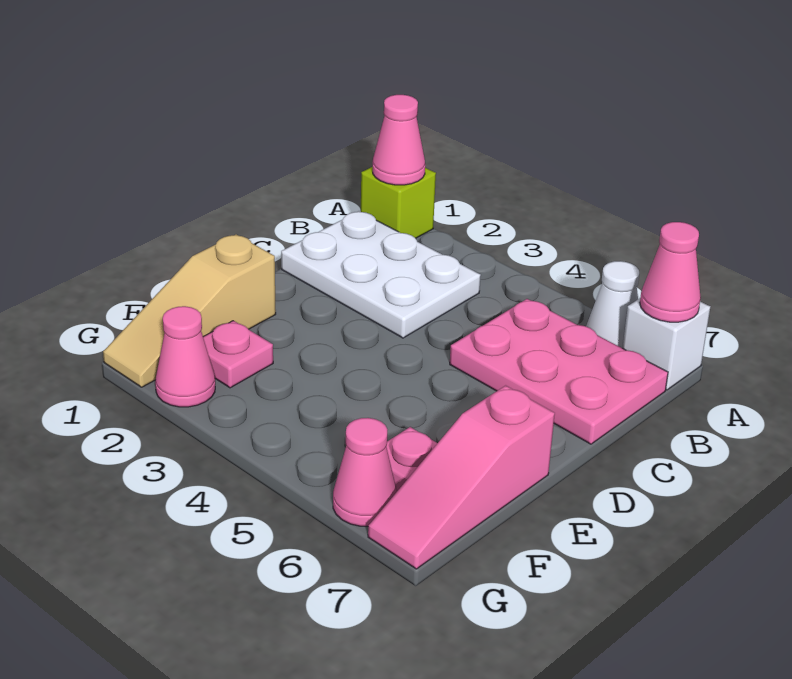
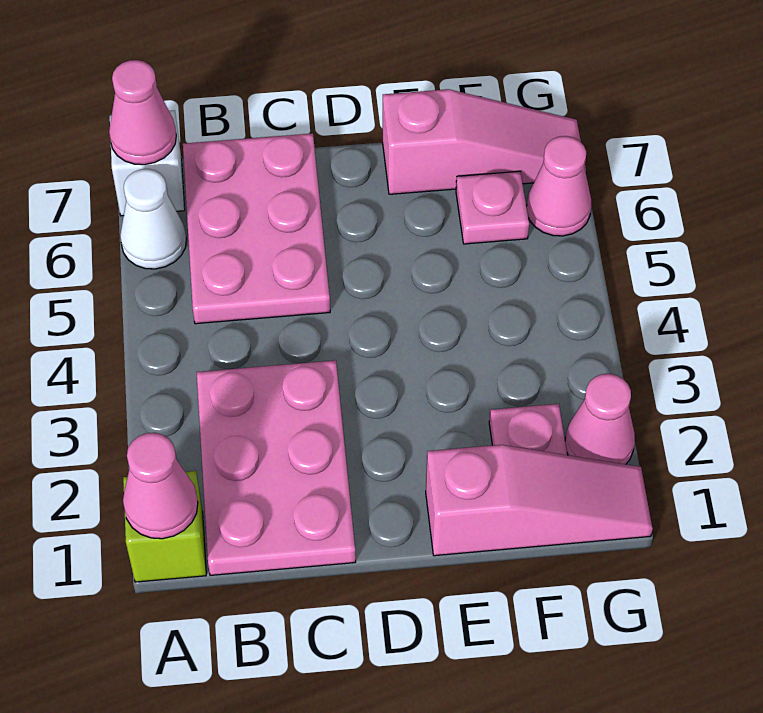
white plate B1:C3 level 1 -> pink plate B1:C3 level 1
tan slope E1:G1 level 1 top E -> pink slope E1:G1 level 1 top E

